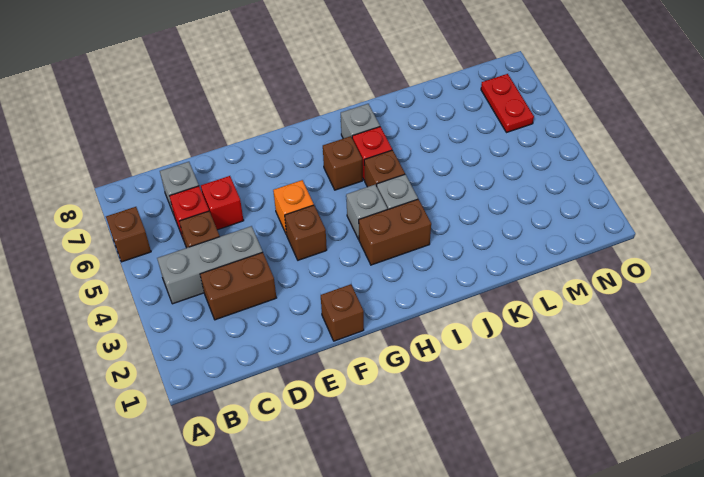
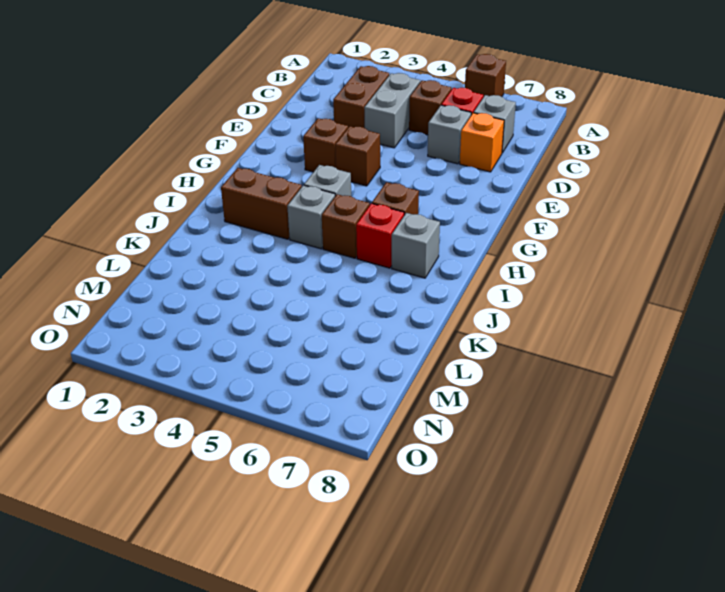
grey brick B4:D4 level 1 -> grey brick C4:D4 level 1
red brick D6 level 1 -> grey brick D6 level 1
brown brick F1 level 1 -> brown brick F3 level 1
orange brick F5 level 1 -> orange brick D7 level 1
brown brick H3:I3 level 1 -> brown brick I2:I3 level 1
red plate N6:N7 level 1 -> none

